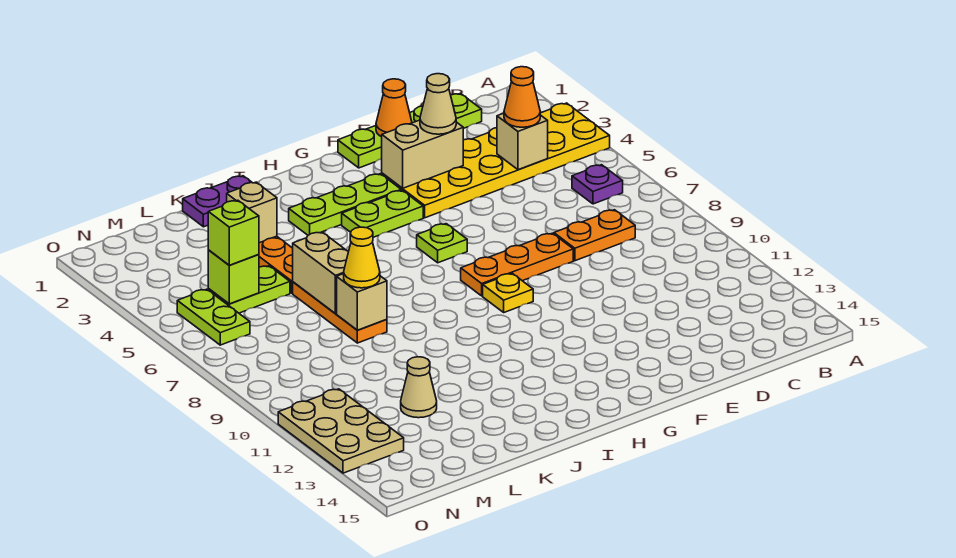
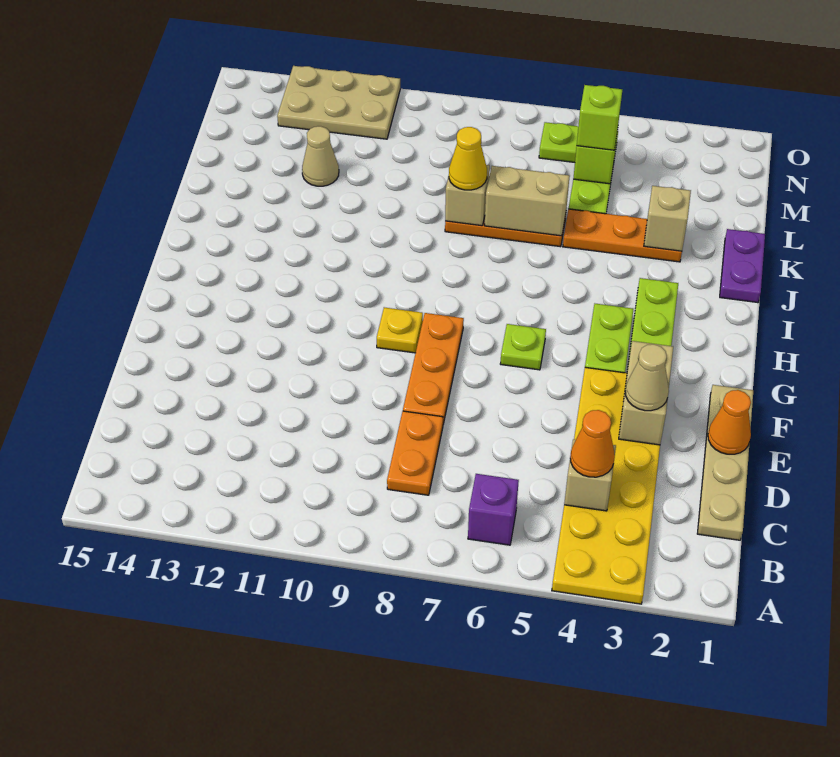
purple plate B6 level 1 -> purple brick B6 level 1
lime plate C1:F1 level 1 -> tan plate C1:F1 level 1

